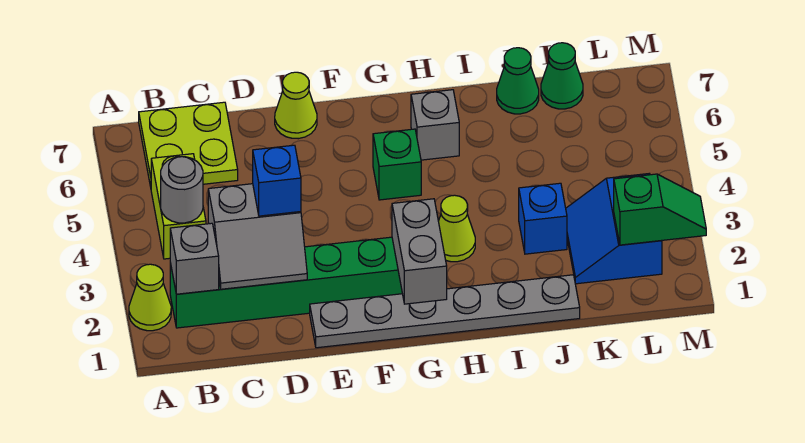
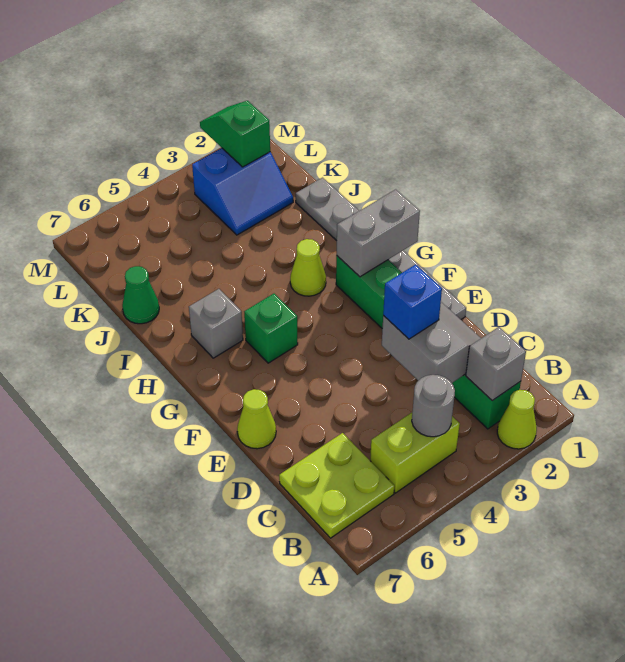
blue brick J3 level 1 -> none
green cone K7 level 1 -> none

